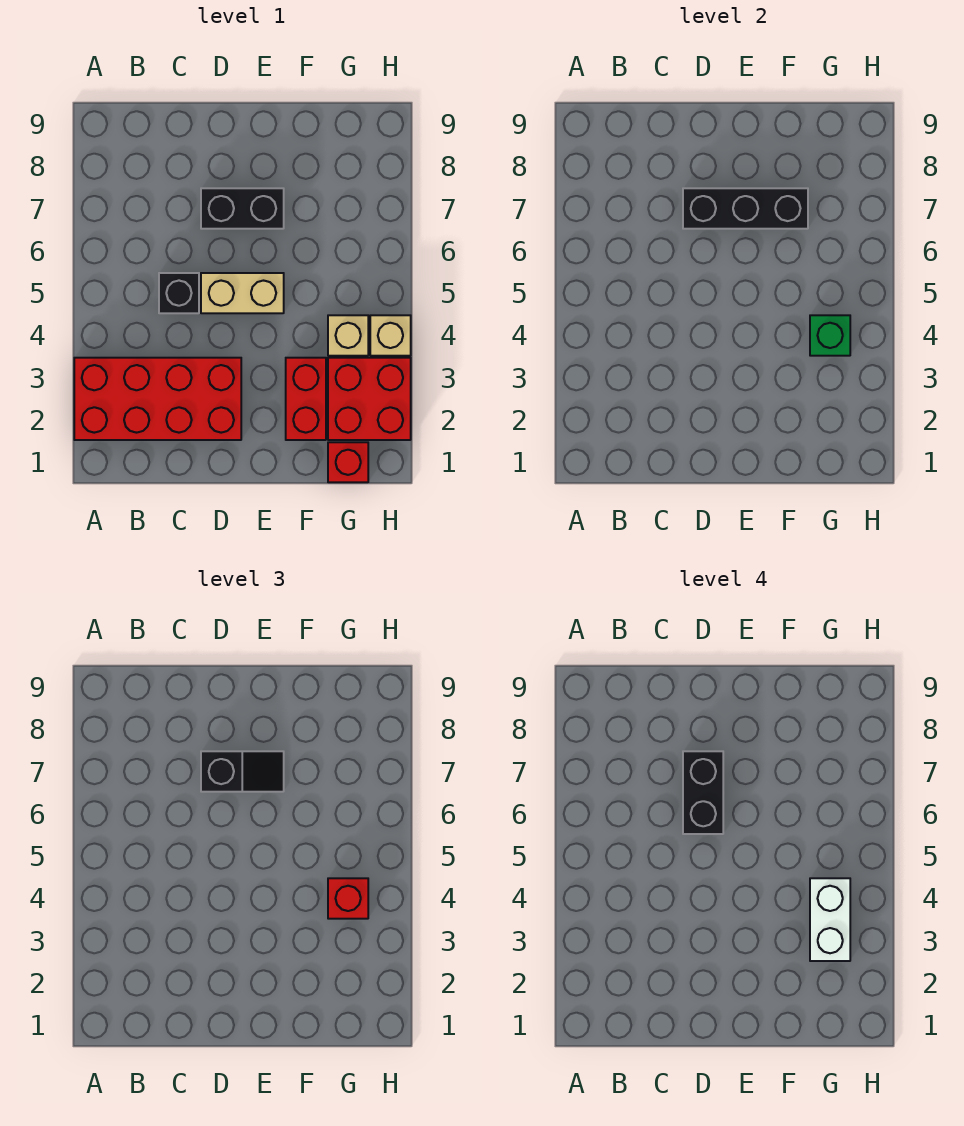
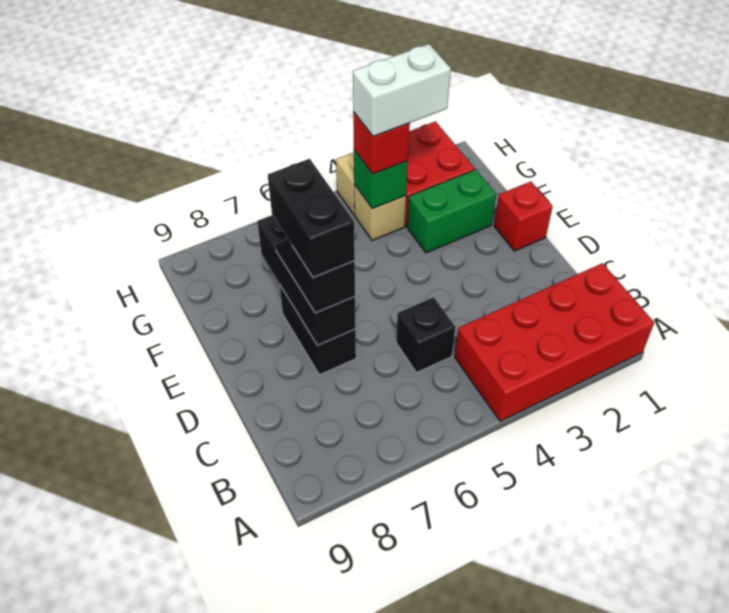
red brick A2:D3 level 1 -> red brick A1:B4 level 1
tan brick D5:E5 level 1 -> none
black brick D6:D7 level 4 -> black brick D7:E7 level 4
red brick F2:F3 level 1 -> green brick F2:F3 level 1
red brick G1 level 1 -> red brick E1 level 1

